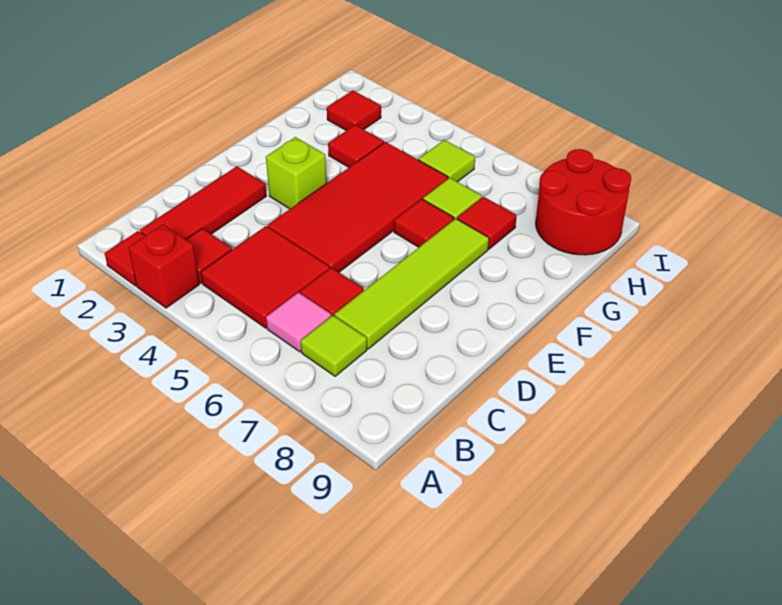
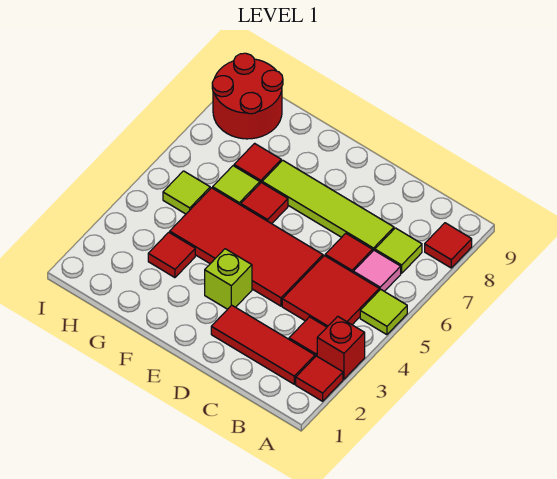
none -> lime tile A5 level 1
red tile H2 level 1 -> red tile A8 level 1

